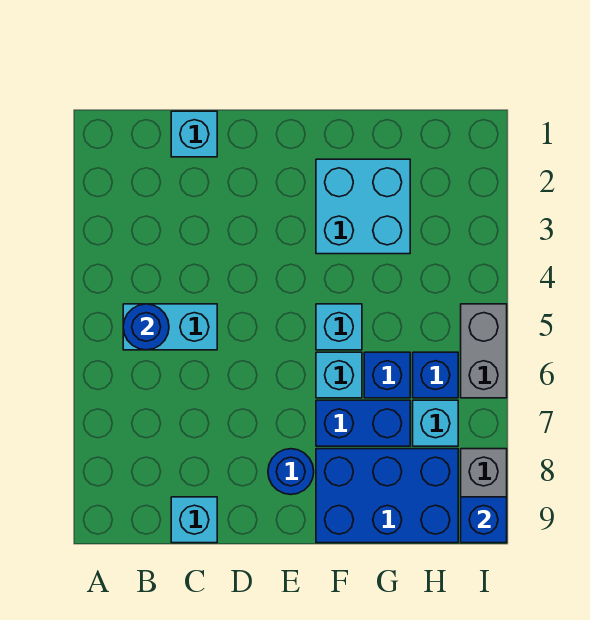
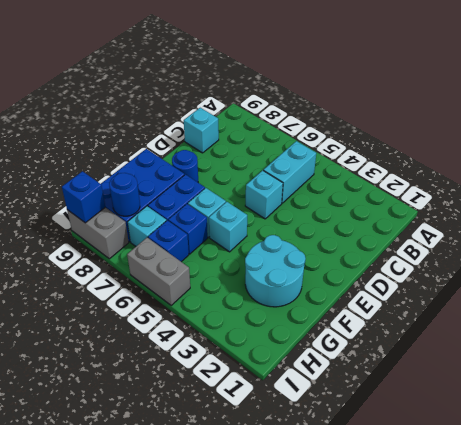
blue round brick B5 level 2 -> blue round brick H8 level 2
cyan brick C1 level 1 -> cyan brick D5 level 1
cyan brick F2:G3 level 1 -> cyan round brick F2:G3 level 1

